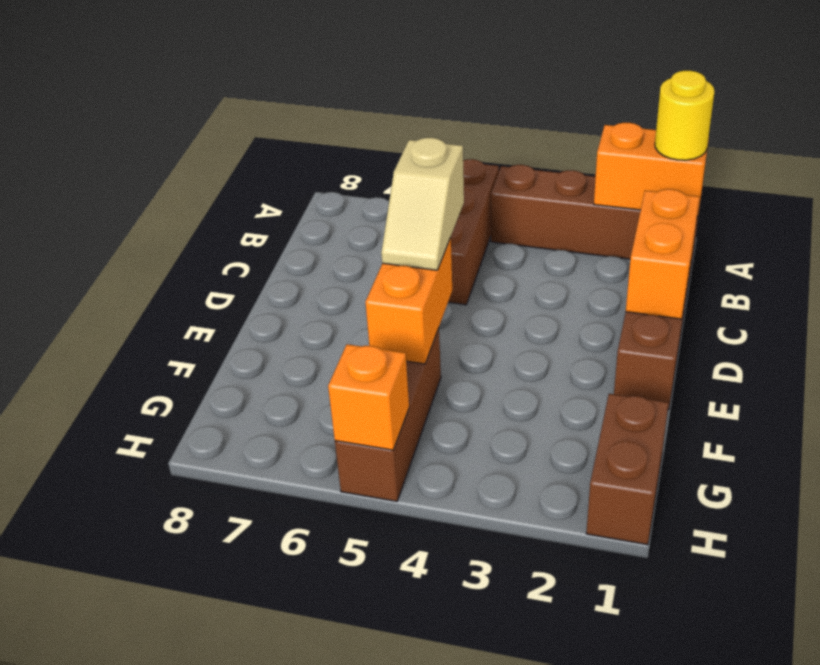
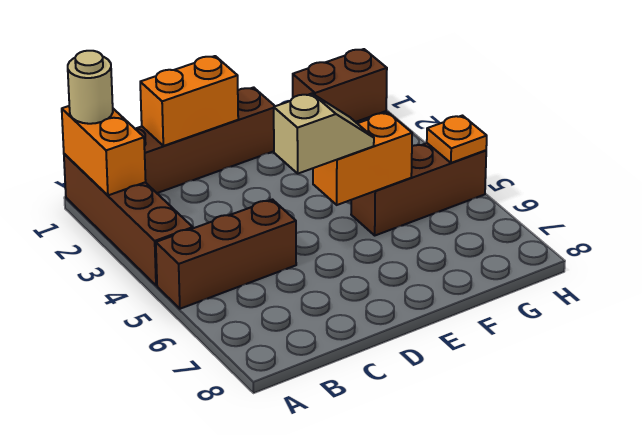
yellow round brick A1 level 3 -> tan round brick A1 level 3
orange brick H5 level 2 -> orange plate H5 level 2

